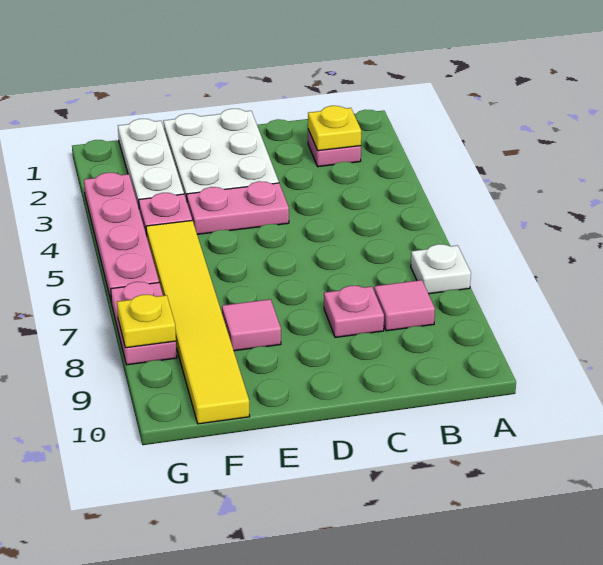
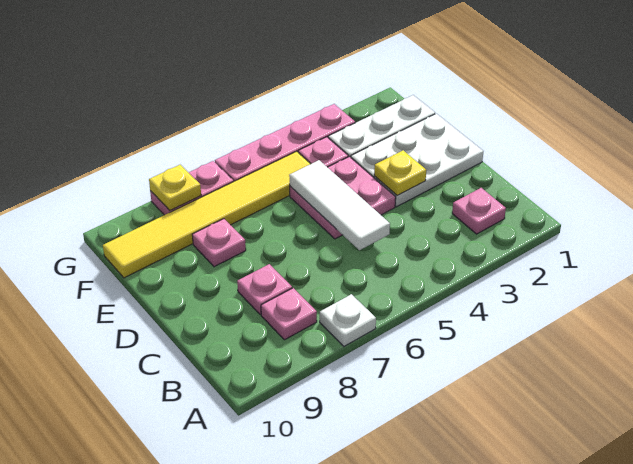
yellow plate B2 level 2 -> yellow plate D3 level 2
pink tile B8 level 1 -> pink plate B8 level 1
none -> white tile C5:E5 level 2
pink plate D4:E4 level 1 -> pink plate D4:E5 level 1
pink tile E8 level 1 -> pink plate E8 level 1

